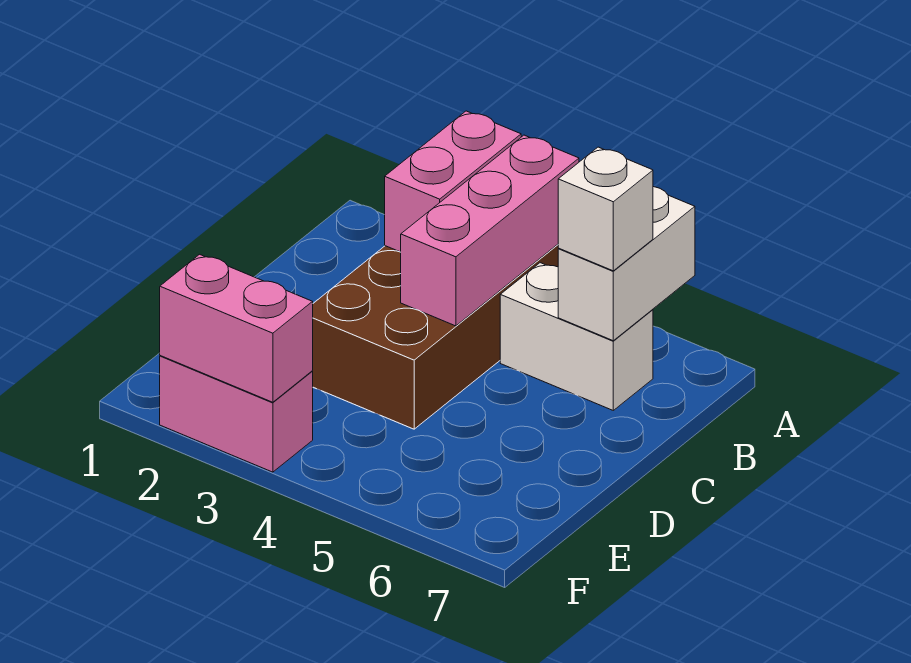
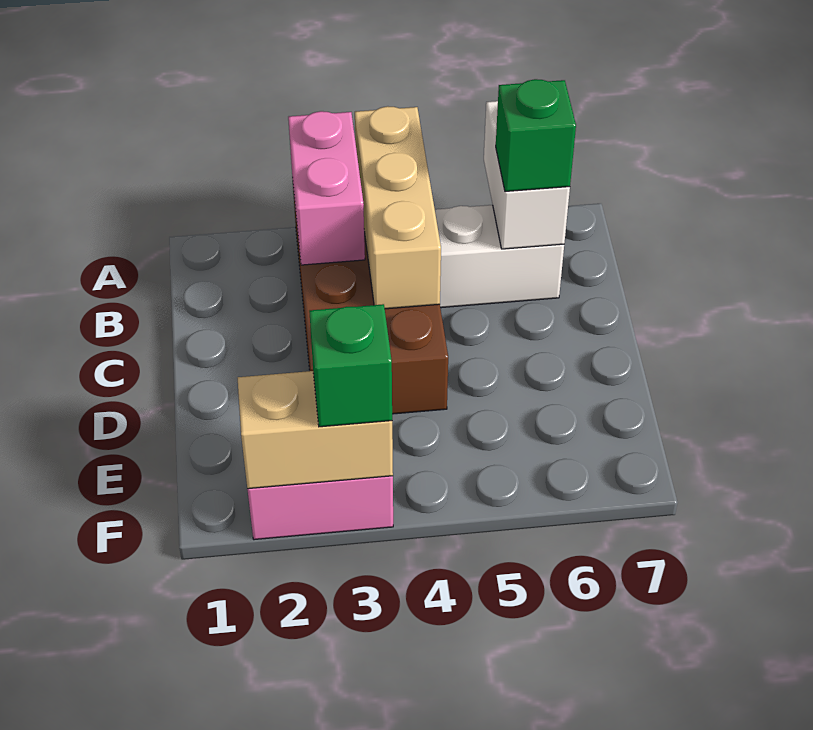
pink brick A4:C4 level 2 -> tan brick A4:C4 level 2
white brick B6 level 3 -> green brick B6 level 3
pink brick F2:F3 level 2 -> tan brick F2:F3 level 2
none -> green brick F3 level 3

